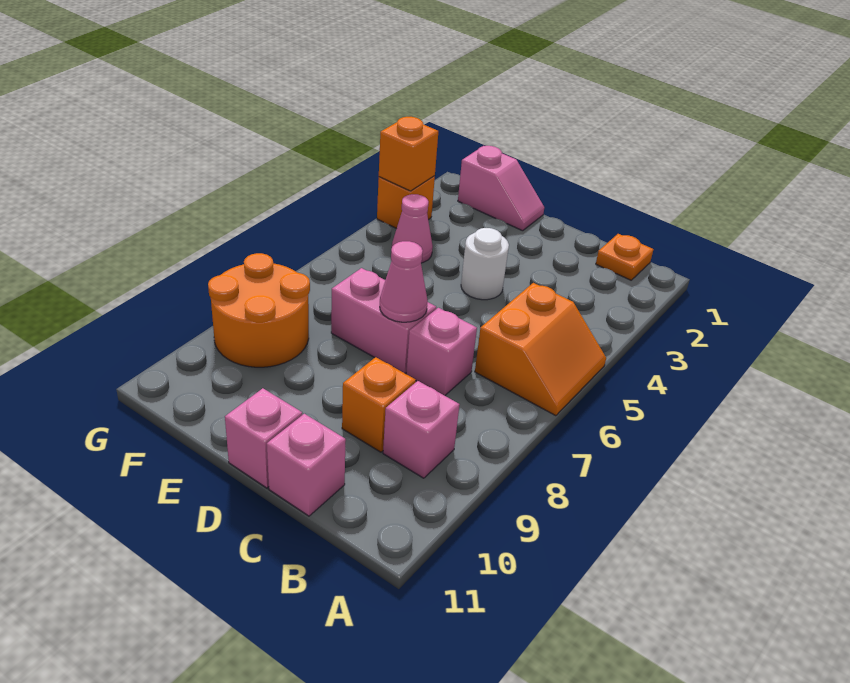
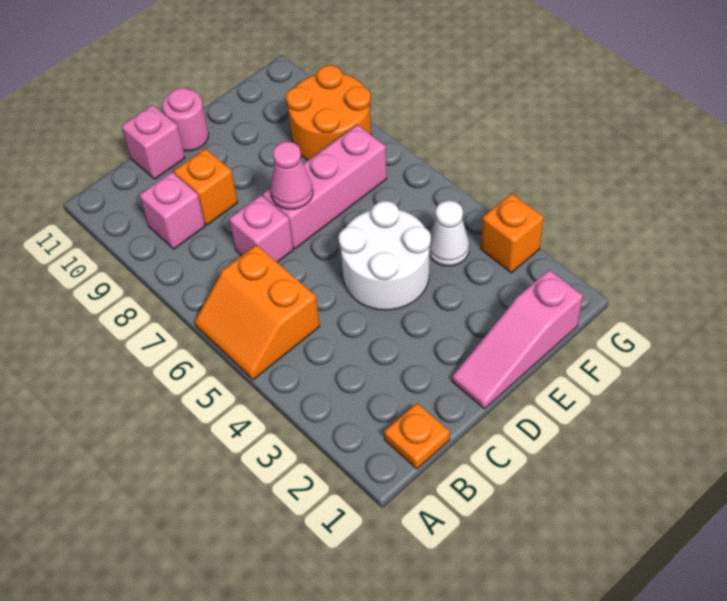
white round brick D4 level 1 -> white round brick D4:E5 level 1
pink brick D7:E7 level 1 -> pink brick D7:F7 level 1
pink brick D11 level 1 -> pink round brick D11 level 1
pink slope E1:F1 level 1 top F -> pink slope D1:F1 level 1 top F
pink cone F4 level 1 -> white cone F4 level 1
orange brick G3 level 2 -> none

